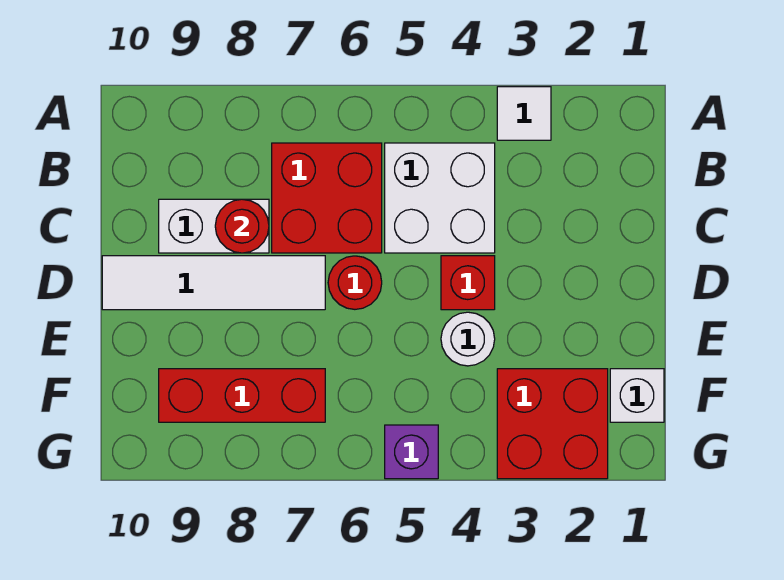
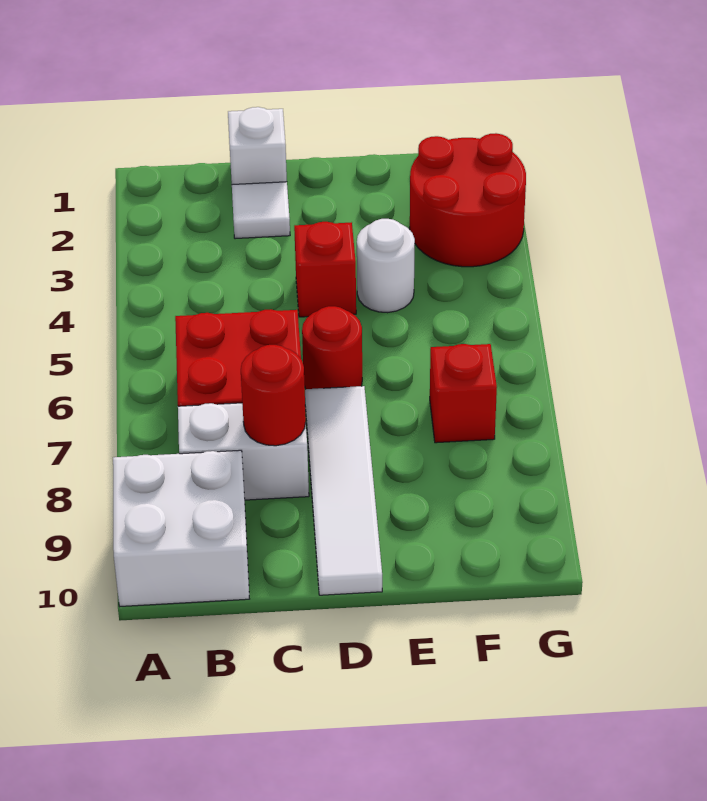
white tile A3 level 1 -> white tile C2 level 1
white brick B4:C5 level 1 -> white brick A9:B10 level 1
white brick C8:C9 level 1 -> white brick B8:C8 level 1
white brick F1 level 1 -> white brick C1 level 1
red brick F2:G3 level 1 -> red round brick F2:G3 level 1
red brick F7:F9 level 1 -> red brick F7 level 1
purple brick G5 level 1 -> none

